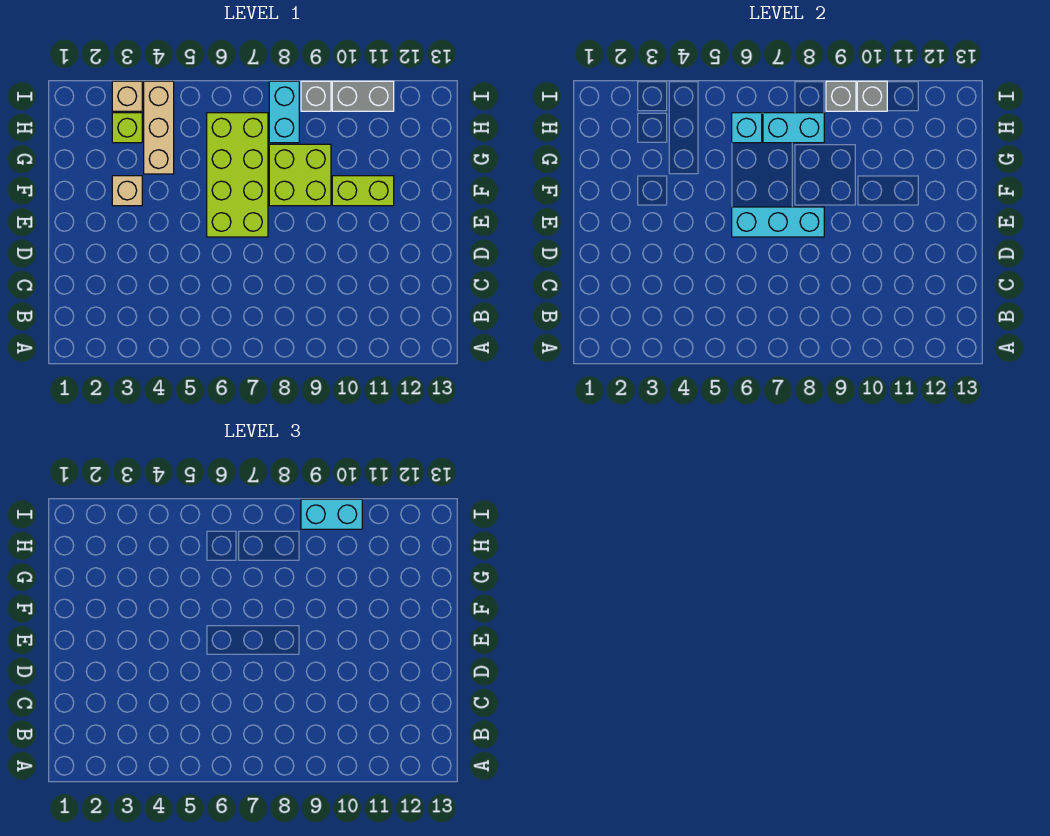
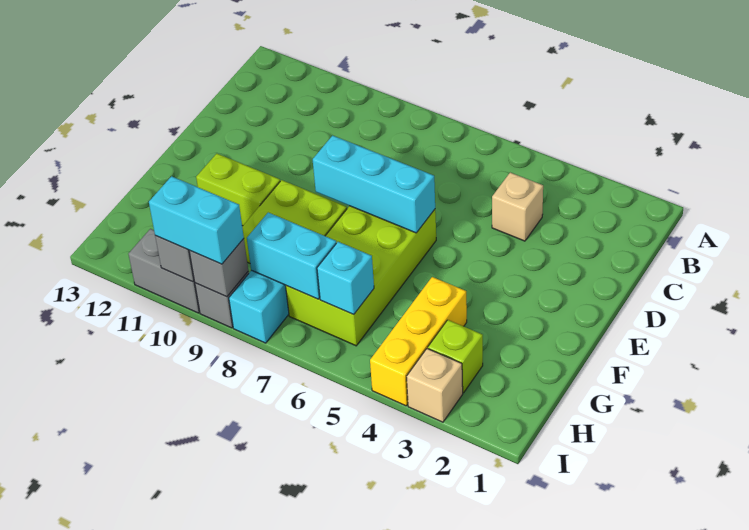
tan brick F3 level 1 -> tan brick C4 level 1
tan brick G4:I4 level 1 -> yellow brick G4:I4 level 1

